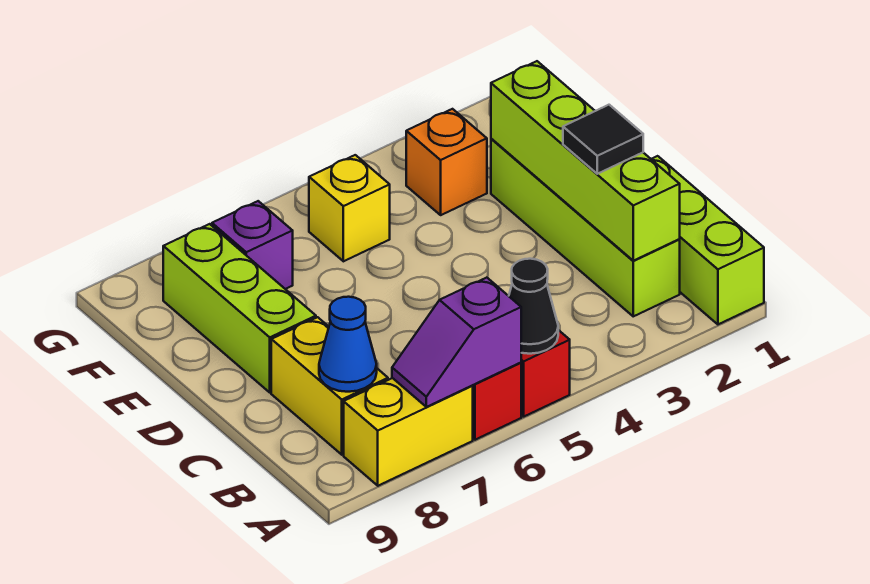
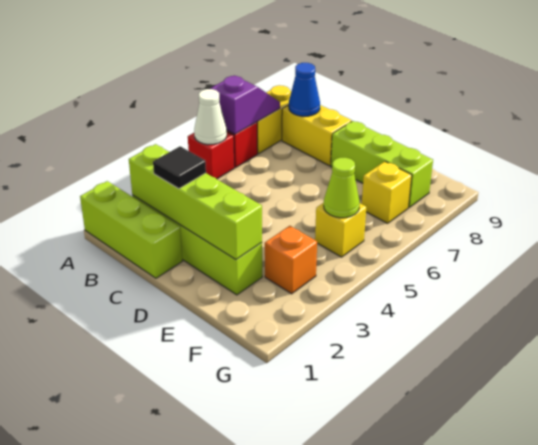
black cone A5 level 2 -> white cone A5 level 2
none -> lime cone F5 level 2
purple brick F7 level 1 -> yellow brick F7 level 1

